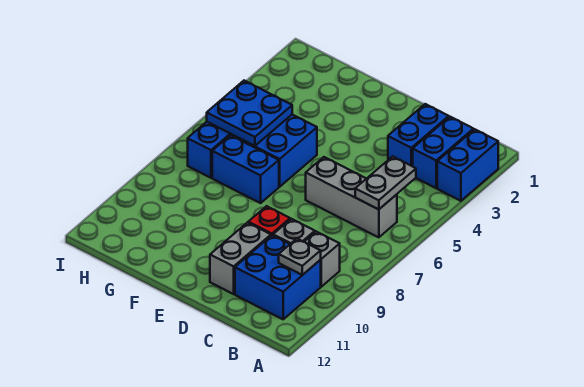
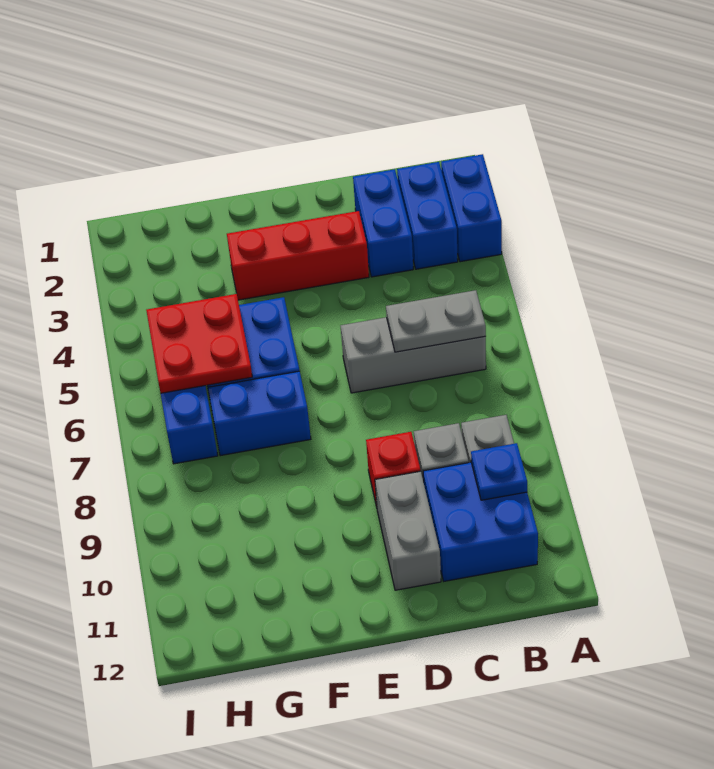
grey plate B5:B6 level 2 -> grey plate B6:C6 level 2
grey plate B10 level 2 -> blue plate B10 level 2
none -> red brick D3:F3 level 1
blue plate G5:H6 level 2 -> red plate G5:H6 level 2

